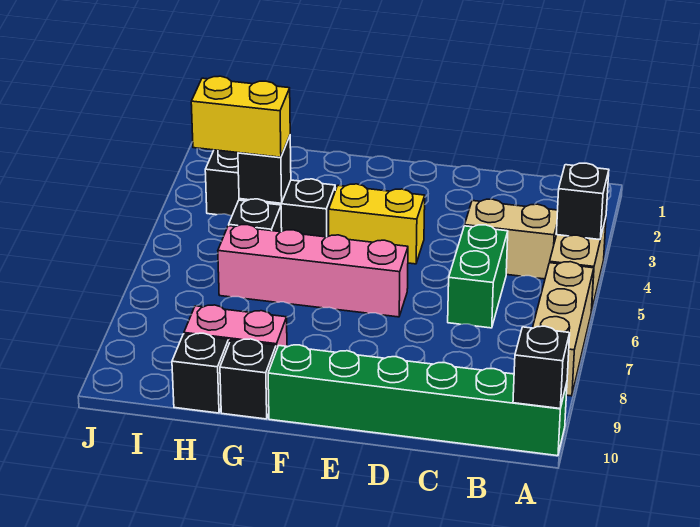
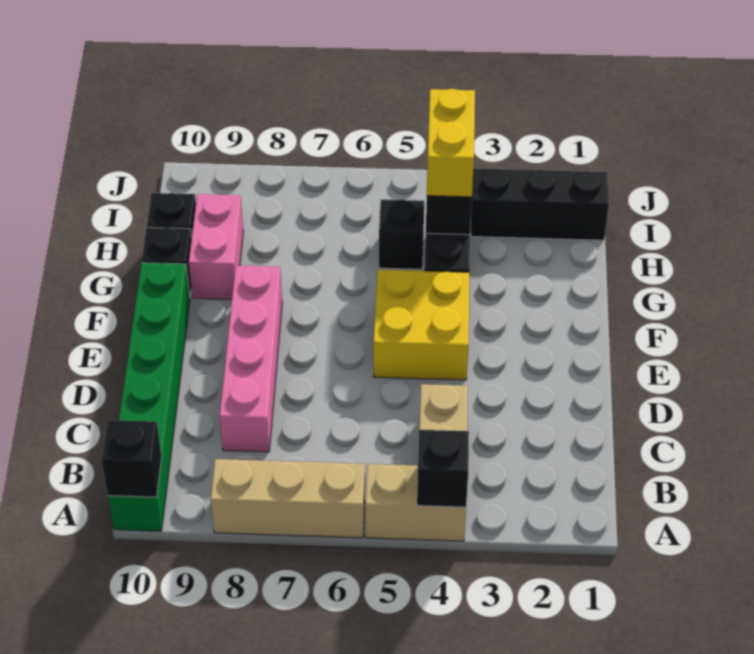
green brick C5:C6 level 1 -> none
yellow brick E4:F4 level 1 -> yellow brick E4:F5 level 1
pink brick E6:H6 level 1 -> pink brick C8:F8 level 1

